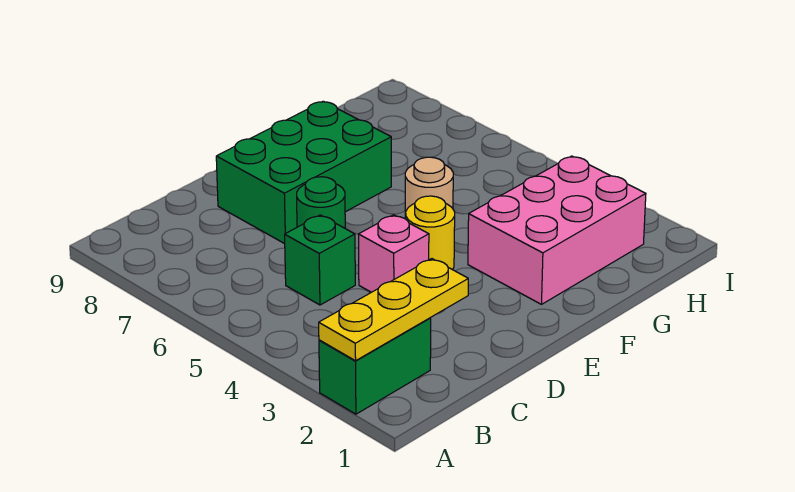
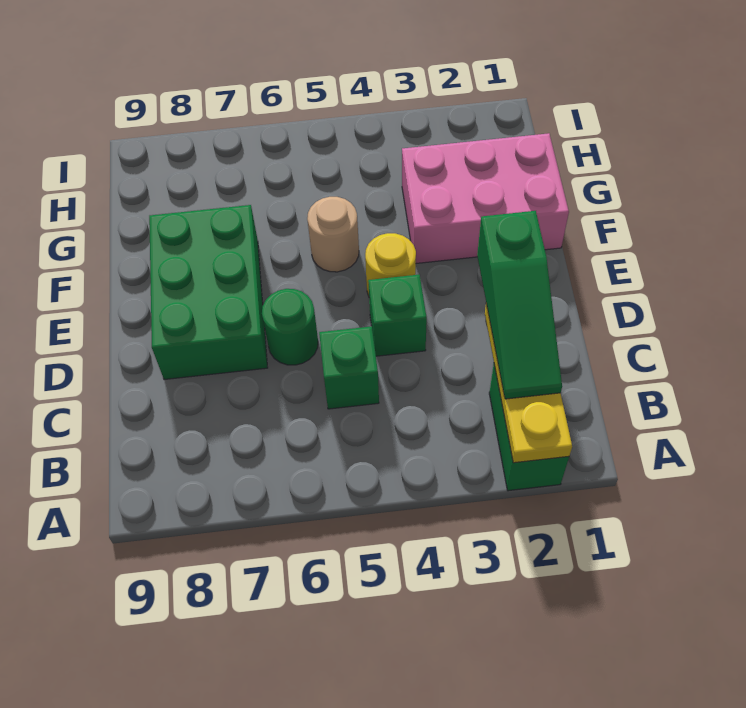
none -> green slope B2:D2 level 3 top D
pink brick D4 level 1 -> green brick D4 level 1
pink brick F2:H3 level 1 -> pink brick F1:G3 level 1

